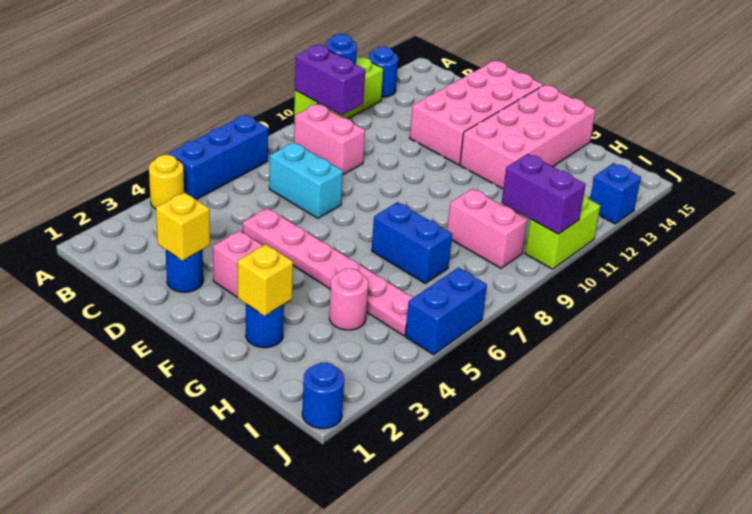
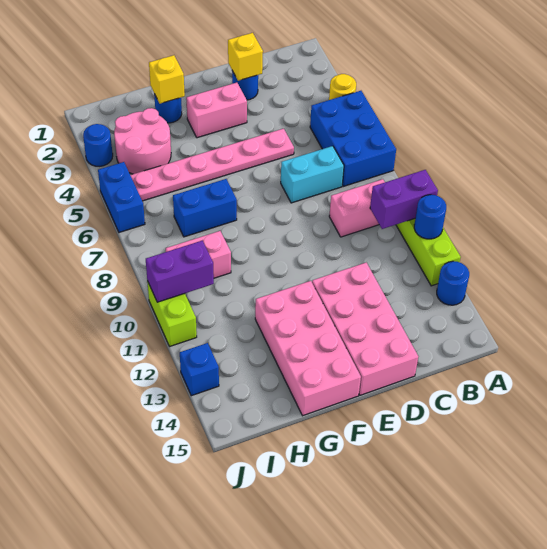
blue brick A5:A7 level 1 -> blue brick A5:B7 level 1
pink round brick H4 level 1 -> pink round brick H3:I4 level 1
blue round brick J1 level 1 -> blue round brick J3 level 1

